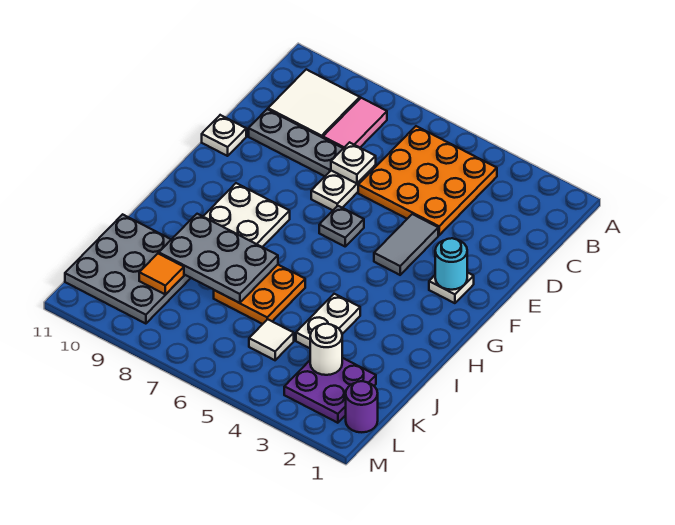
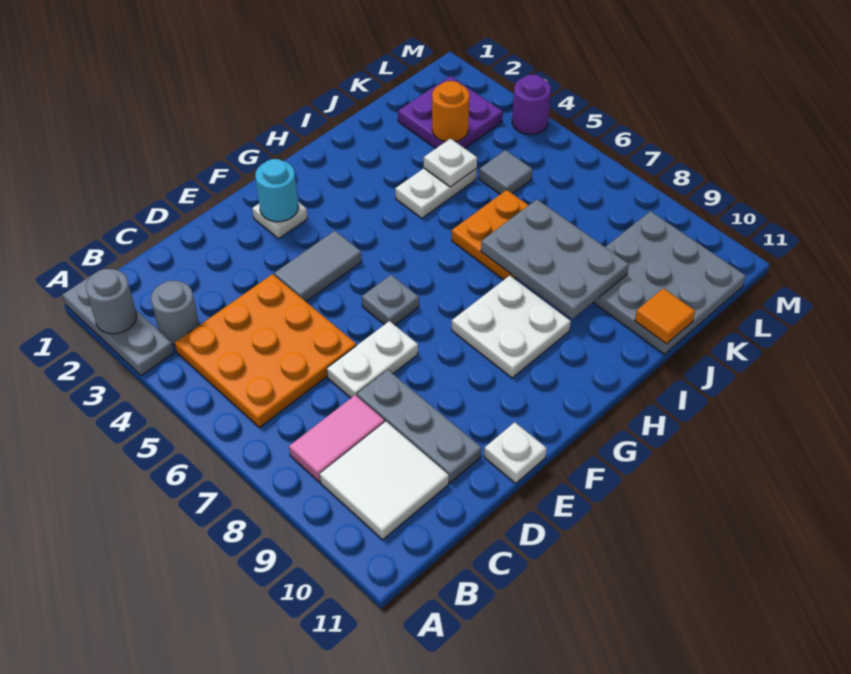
none -> grey plate A1:A3 level 1
none -> grey round brick A2 level 2
none -> grey round brick B3 level 1
white plate D7 level 2 -> white plate J4 level 2
white round brick K3 level 2 -> orange round brick K3 level 2
white tile K5 level 1 -> grey tile K5 level 1
orange tile K9 level 2 -> orange tile J11 level 2
purple round brick L1 level 1 -> purple round brick M4 level 1

